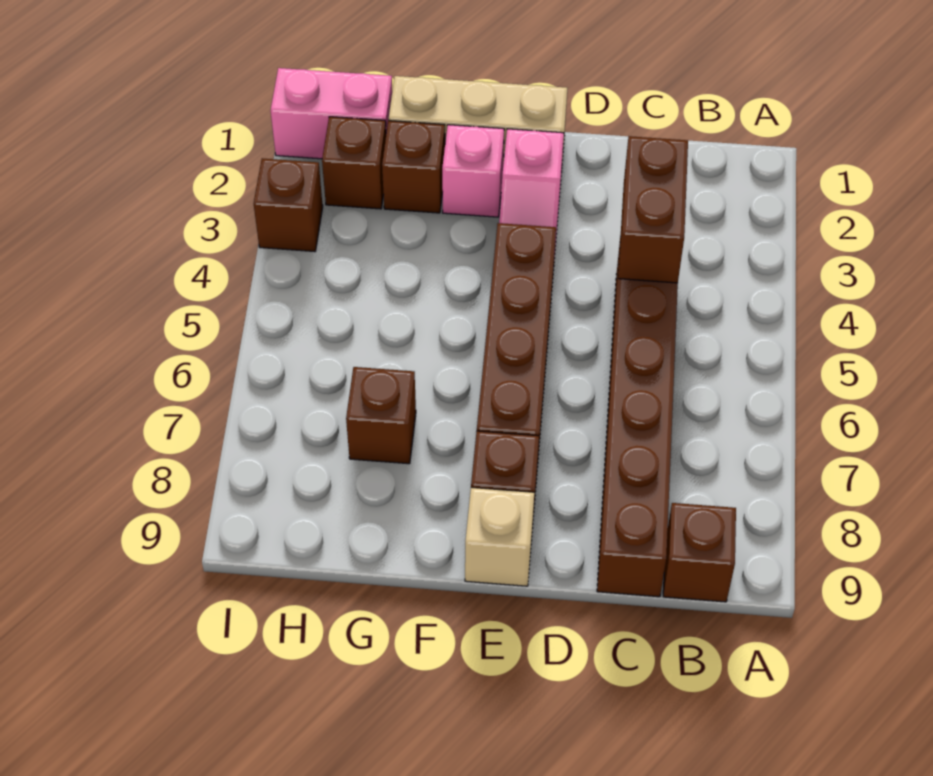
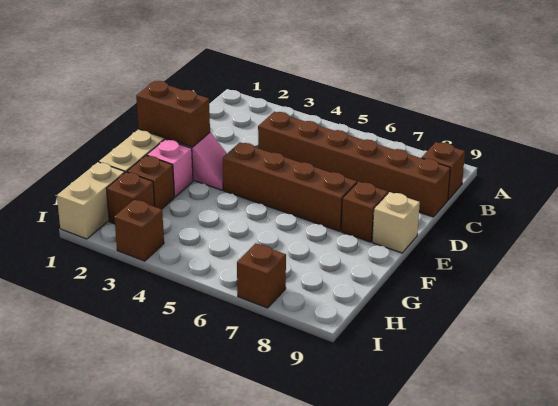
brown brick C3:C4 level 2 -> brown brick E1:E2 level 2
brown brick G7 level 1 -> brown brick I7 level 1
pink brick H1:I1 level 1 -> tan brick H1:I1 level 1

